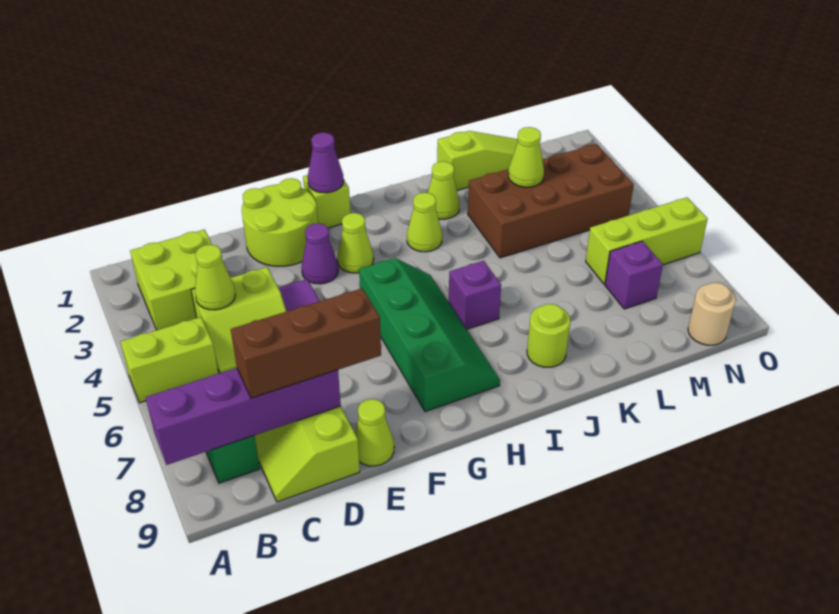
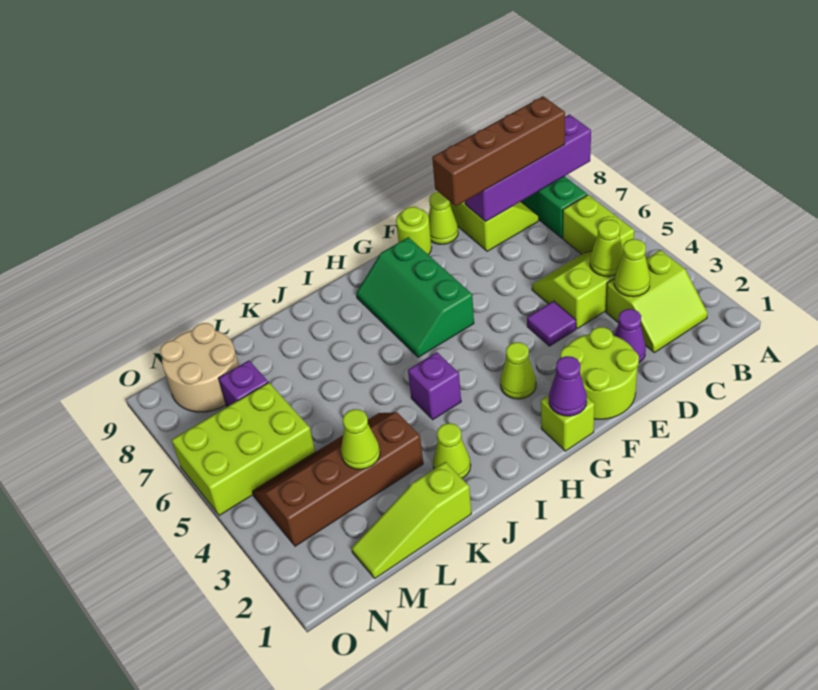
lime brick A5:B5 level 1 -> lime brick B5:B6 level 1
lime brick B2:C3 level 1 -> lime slope B2:C3 level 1 top 3
brown brick C8:E8 level 3 -> brown brick B8:E8 level 3
purple cone F3 level 1 -> purple cone D2 level 1
green slope G5:H8 level 1 top G -> green slope G6:H8 level 1 top G
lime cone I3 level 1 -> lime cone C3 level 2
purple brick I6 level 1 -> purple brick I4 level 1
lime round brick J8 level 1 -> lime round brick F9 level 1
brown brick K3:N4 level 1 -> brown slope K3:N4 level 1 top 3
lime brick M6:O6 level 1 -> lime brick M5:O6 level 1
tan round brick N9 level 1 -> tan round brick M8:N9 level 1

